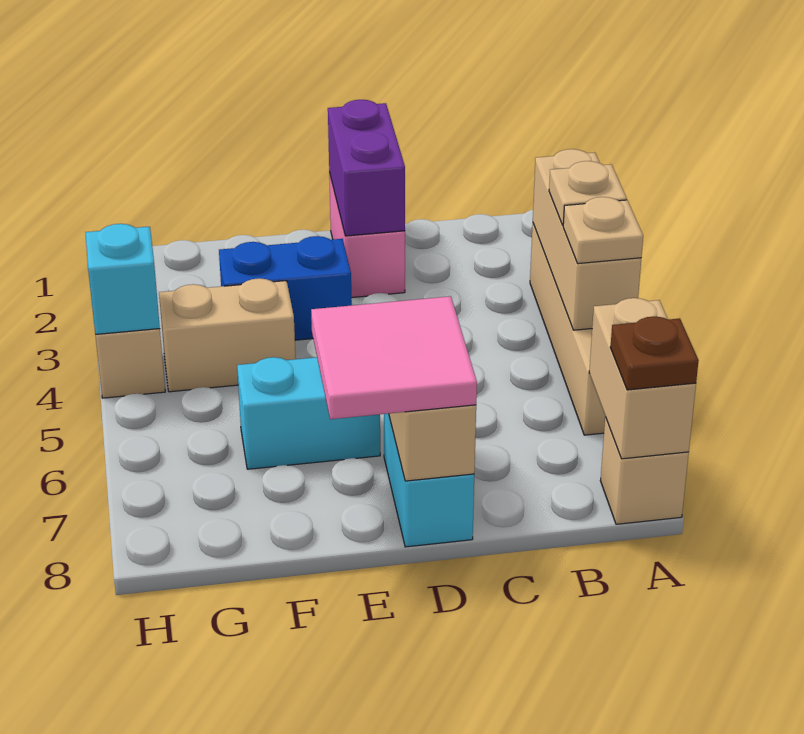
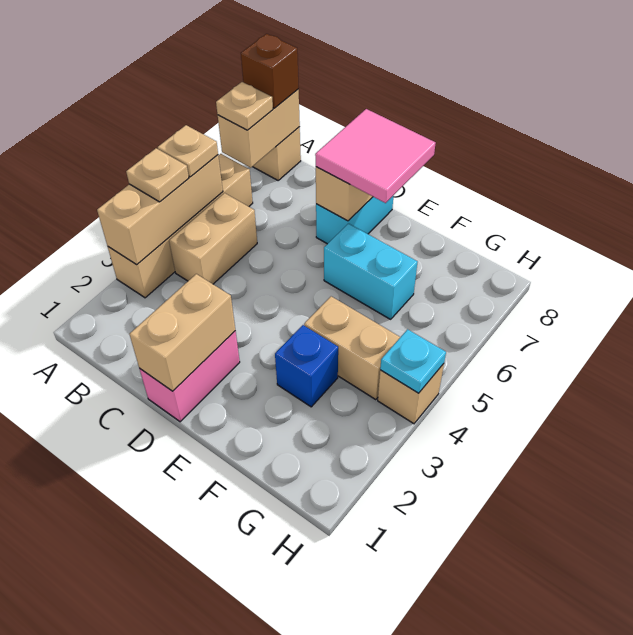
none -> tan plate A7 level 3
brown plate A8 level 3 -> brown brick A8 level 3
none -> tan brick B4:B5 level 1
purple brick D1:D2 level 2 -> tan brick D1:D2 level 2
blue brick E3:F3 level 1 -> blue brick F3 level 1
cyan brick H4 level 2 -> cyan plate H4 level 2

